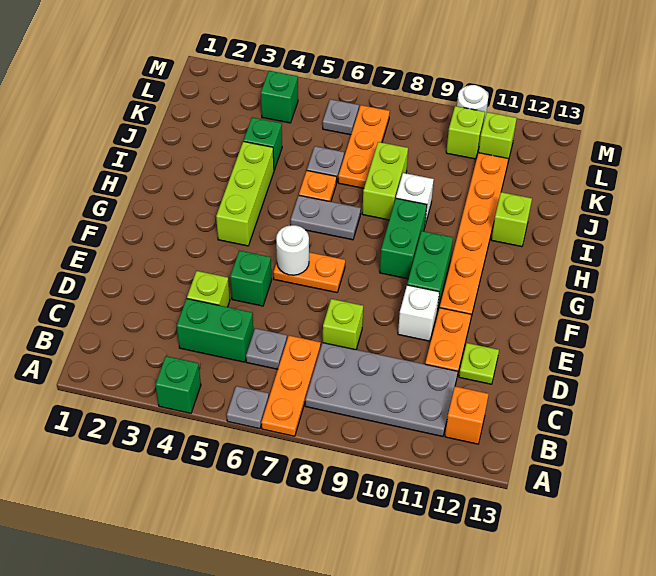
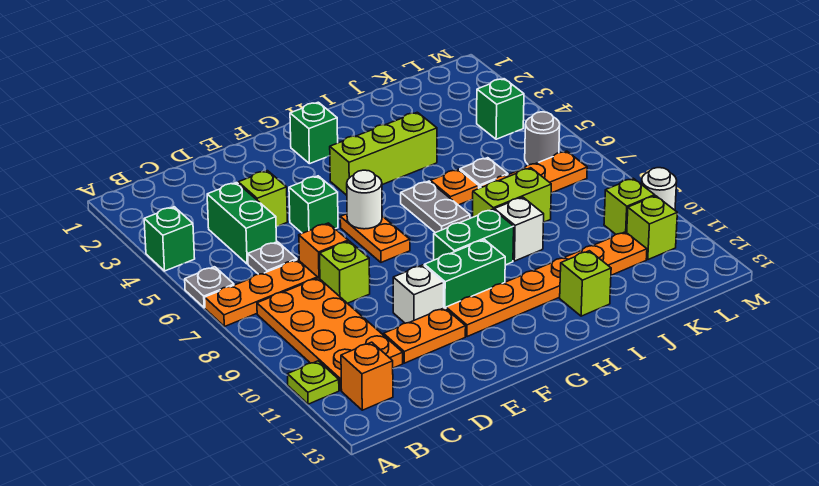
grey plate B8:C11 level 1 -> orange plate B8:C11 level 1
none -> orange brick D7 level 1
lime plate D12 level 1 -> lime plate A11 level 1
green brick J4 level 1 -> green brick G2 level 1
grey plate L6 level 1 -> grey round brick L6 level 1

